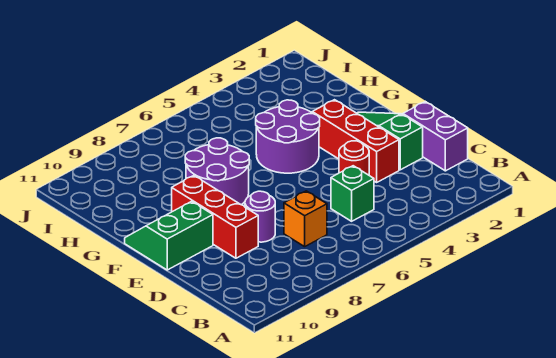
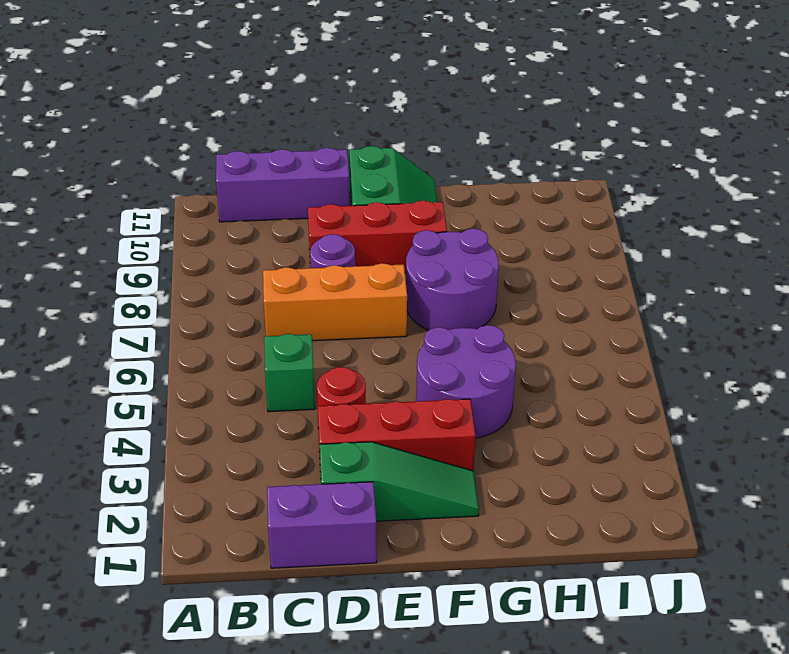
none -> purple brick B11:D11 level 1
orange brick C7 level 1 -> orange brick C7:E7 level 1

